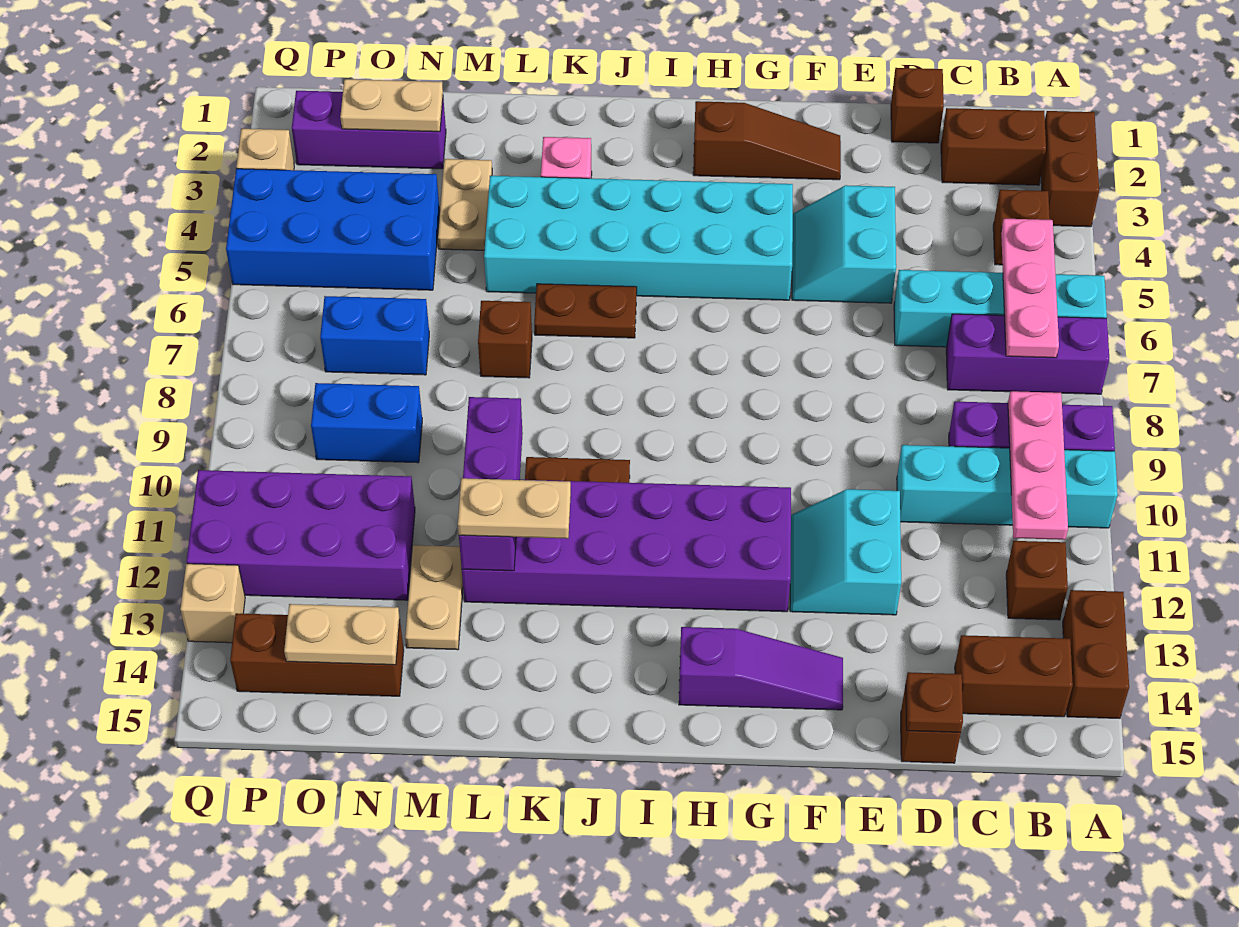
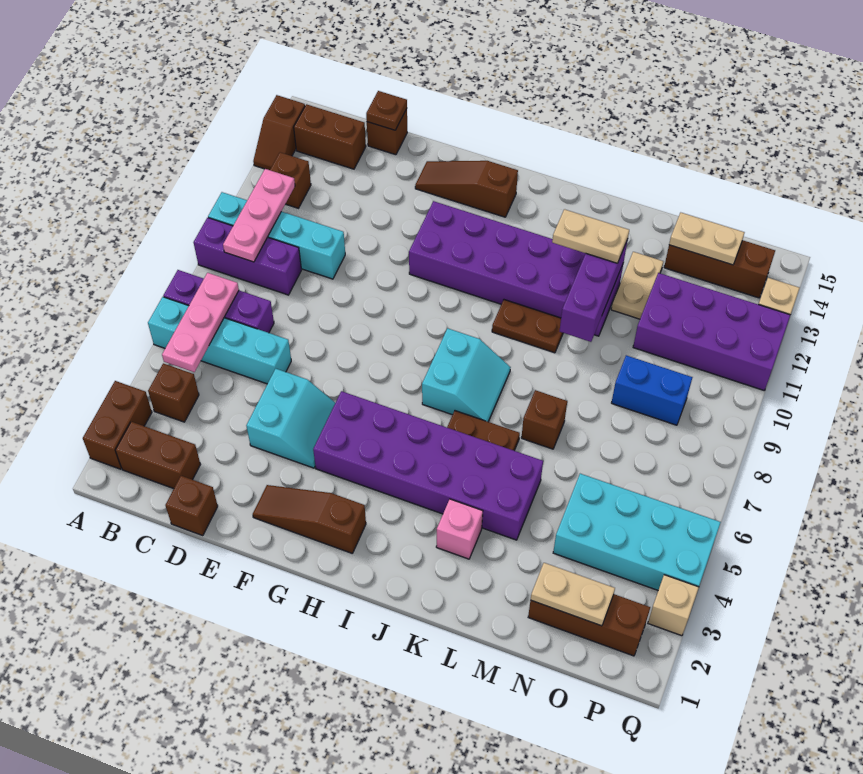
brown brick A13:A14 level 1 -> brown slope A13:A14 level 1 top 14
cyan slope E11:F12 level 1 top E -> cyan slope I7:J8 level 1 top I
purple slope F14:H14 level 1 top H -> brown slope F14:H14 level 1 top H
cyan brick G4:L5 level 1 -> purple brick G4:L5 level 1
tan plate M3:M4 level 1 -> none
purple brick N2:P2 level 1 -> brown brick N2:P2 level 1
blue brick N4:Q5 level 1 -> cyan brick N4:Q5 level 1
blue brick N7:O7 level 1 -> none

